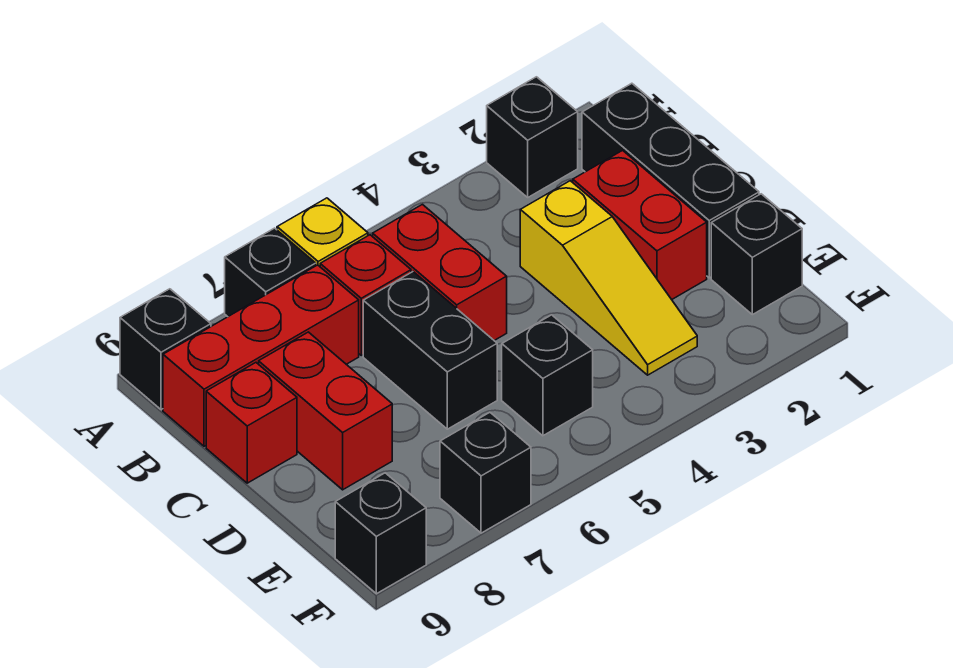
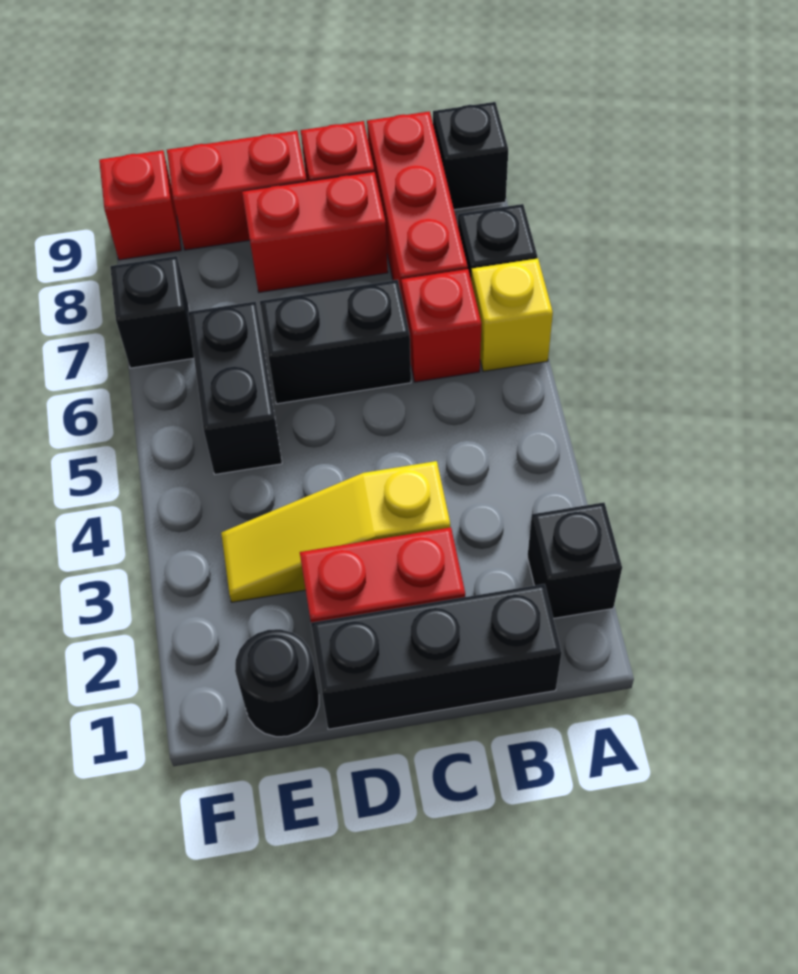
red brick B5:C5 level 1 -> red brick D9:E9 level 1
black brick E1 level 1 -> black round brick E1 level 1
black brick E5 level 1 -> black brick E5:E6 level 1
black brick F9 level 1 -> red brick F9 level 1

